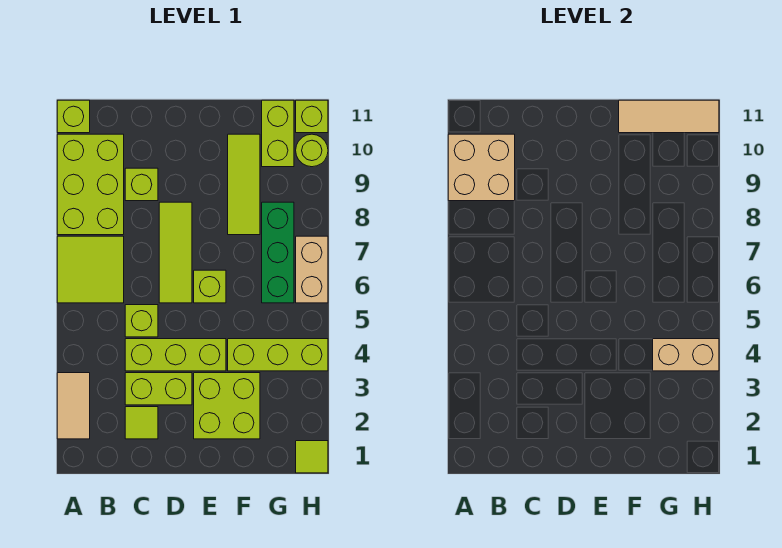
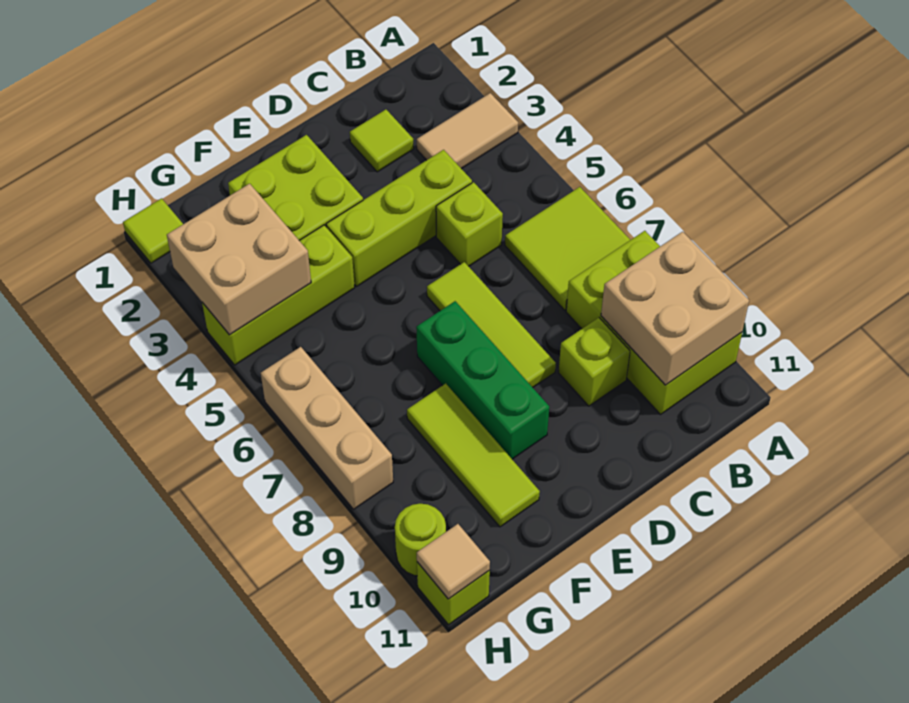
tan tile A2:A3 level 1 -> tan tile A3:B3 level 1
lime brick A11 level 1 -> none
lime brick C3:D3 level 1 -> none
lime brick E6 level 1 -> none
tan tile F11:H11 level 2 -> tan tile H11 level 2
tan brick G4:H4 level 2 -> tan brick G3:H4 level 2
green brick G6:G8 level 1 -> green brick E7:E9 level 1
lime brick G10:G11 level 1 -> none
tan brick H6:H7 level 1 -> tan brick H6:H8 level 1

